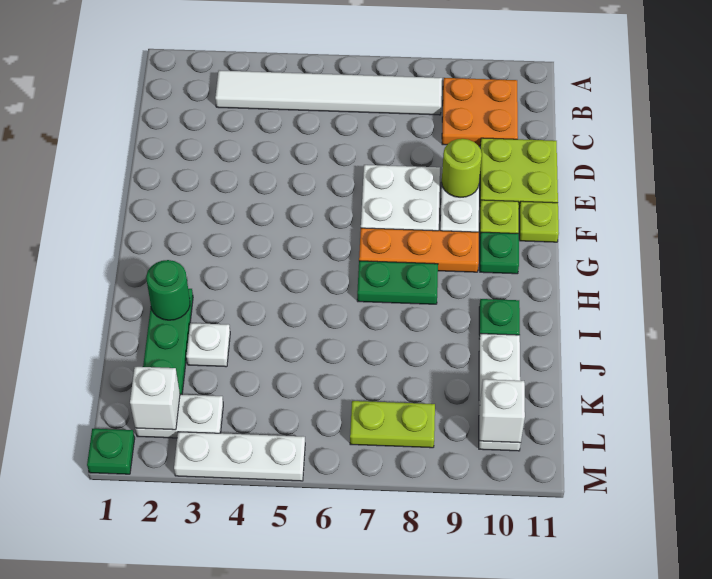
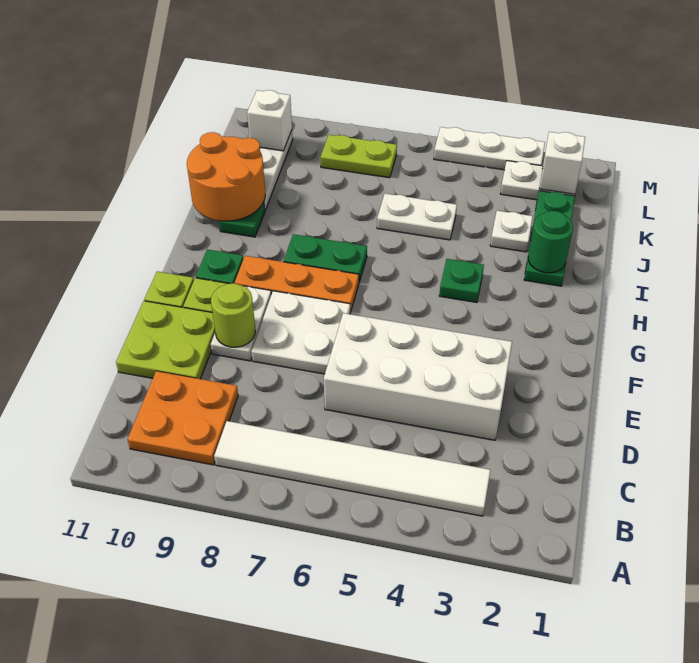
none -> white brick D3:E6 level 1
none -> orange round brick I10:J11 level 2
none -> white plate J5:J6 level 1
green plate M1 level 1 -> green plate H4 level 1

